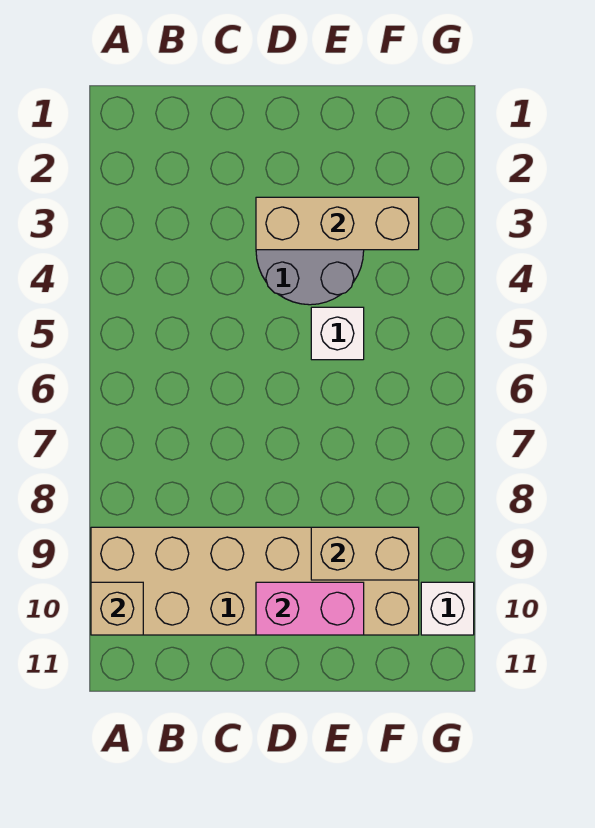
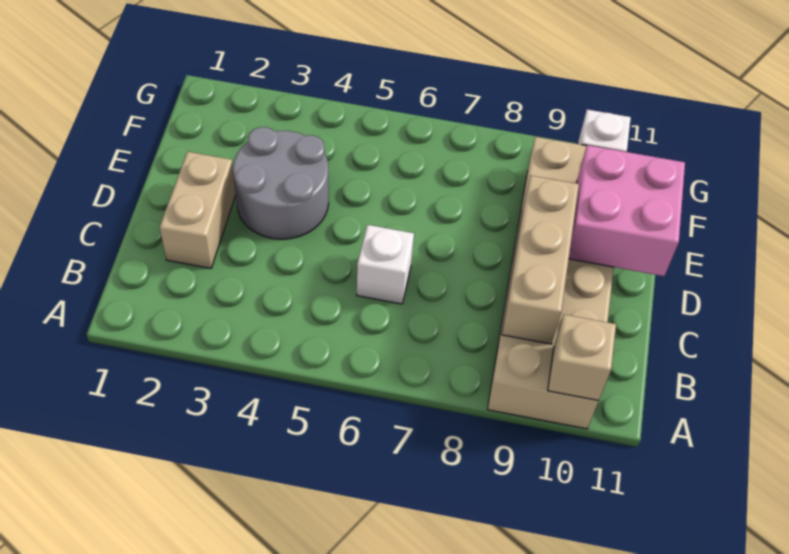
tan brick D3:F3 level 2 -> tan brick B9:D9 level 2
pink brick D10:E10 level 2 -> pink brick D10:E11 level 2
white brick E5 level 1 -> white brick C6 level 1
tan brick E9:F9 level 2 -> tan brick C2:D2 level 1

